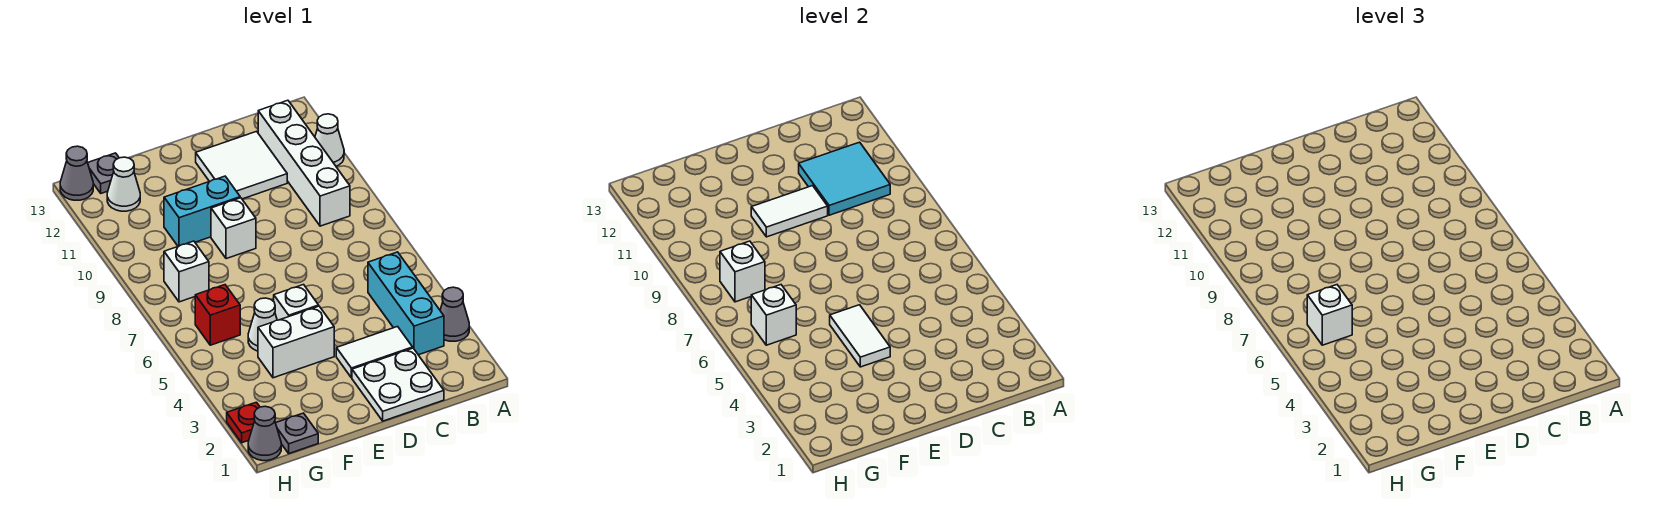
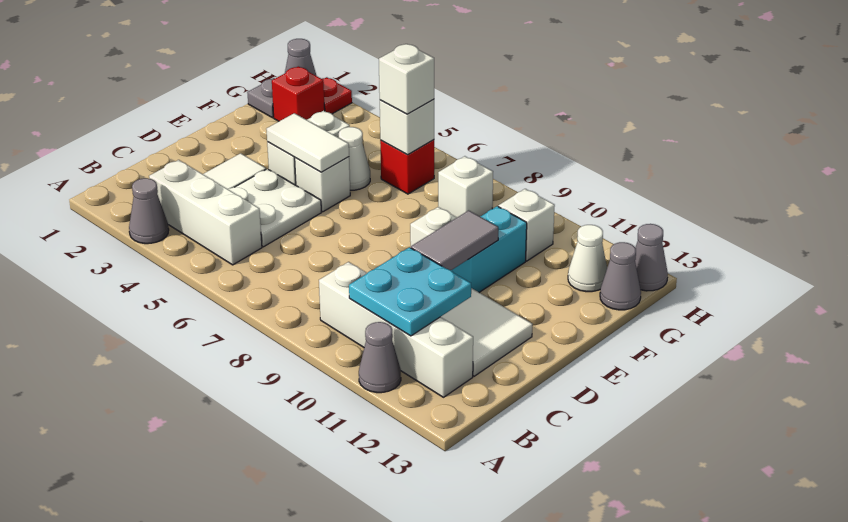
white cone A11 level 1 -> grey cone A11 level 1
cyan brick B3:B5 level 1 -> white brick B3:B5 level 1
cyan tile B10:C11 level 2 -> cyan plate B10:C11 level 2
white plate C1:D2 level 1 -> white plate C4:D5 level 1
white tile D10:E10 level 2 -> grey tile D10:E10 level 2
none -> red brick G2 level 1
white brick G8 level 2 -> white brick G10 level 1
grey plate G13 level 1 -> grey cone G13 level 1

